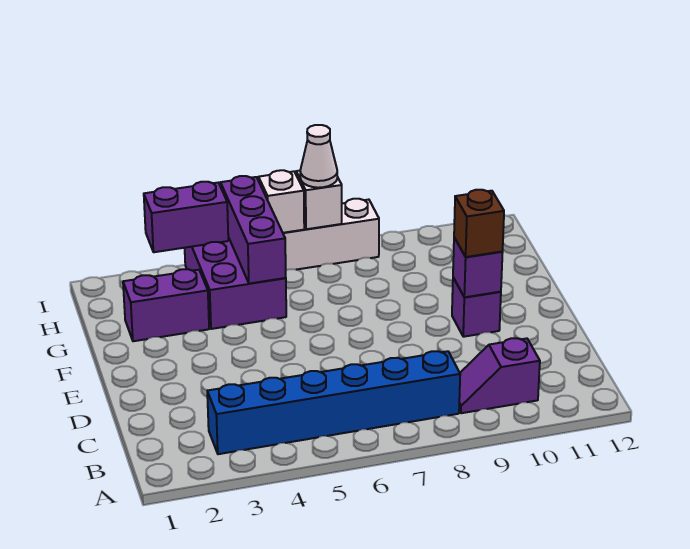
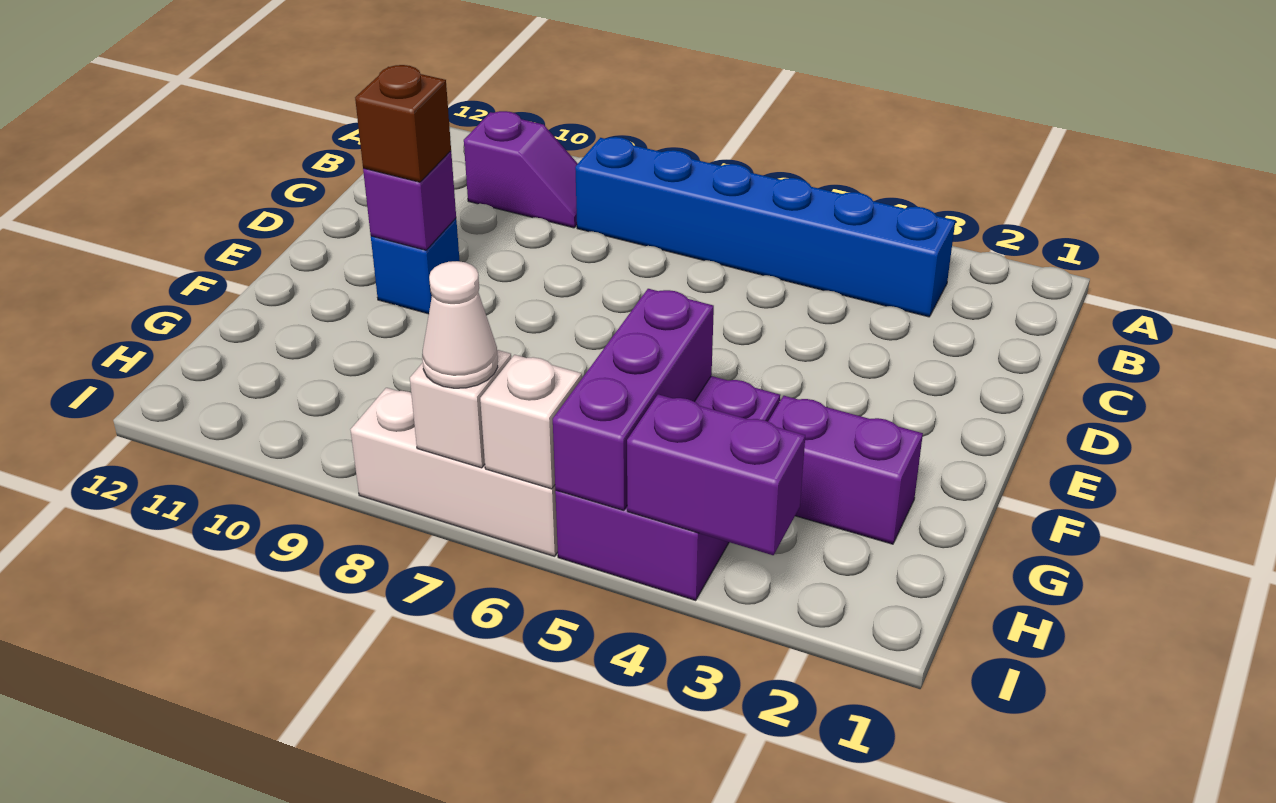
purple brick E10 level 1 -> blue brick E10 level 1

